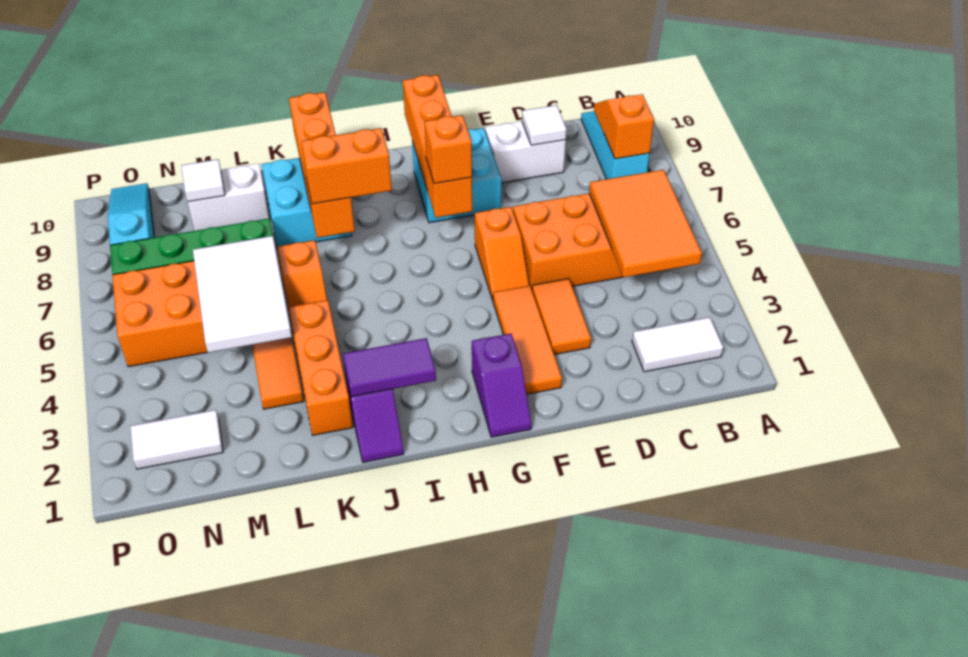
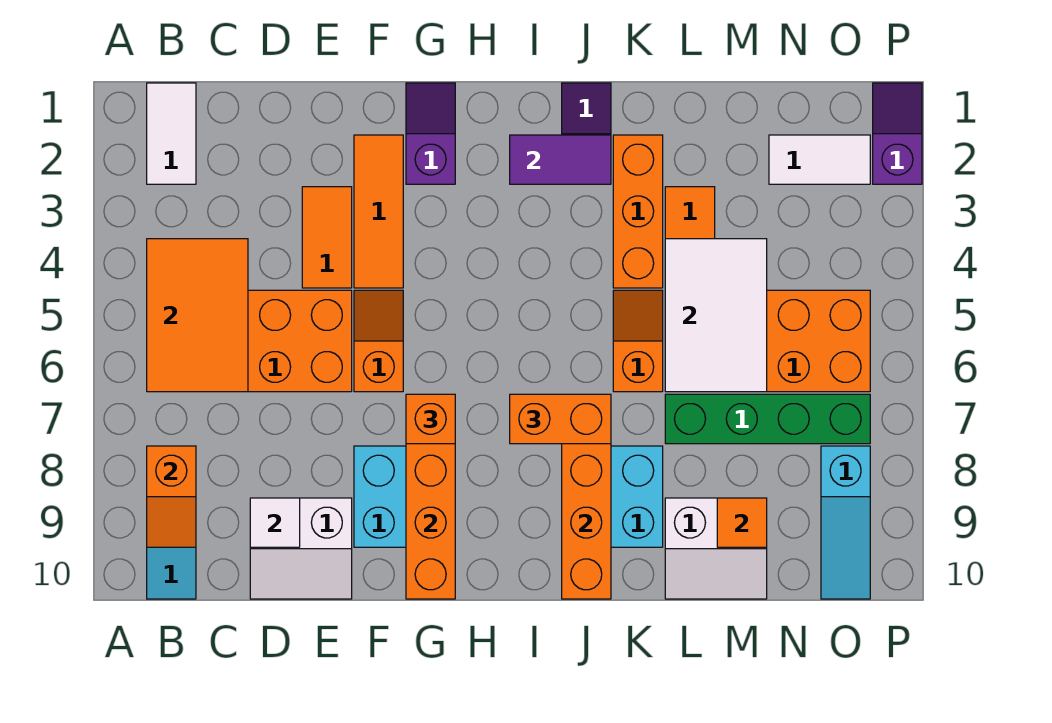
white tile B2:C2 level 1 -> white tile B1:B2 level 1
white tile M9 level 2 -> orange tile M9 level 2
none -> purple slope P1:P2 level 1 top 2

